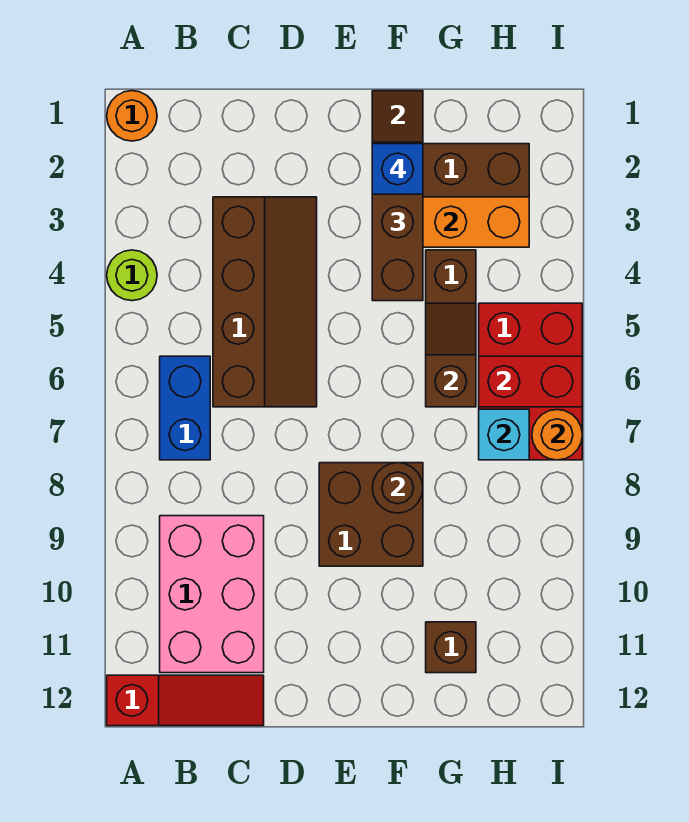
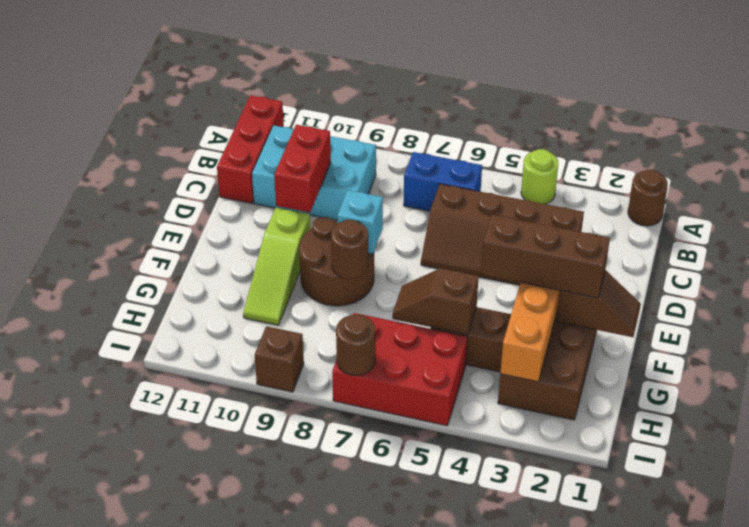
orange round brick A1 level 1 -> brown round brick A1 level 1
red slope A12:C12 level 1 top A -> red brick A12:C12 level 1
pink brick B9:C11 level 1 -> cyan brick B9:C11 level 1
brown brick E8:F9 level 1 -> brown round brick E8:F9 level 1
none -> lime slope E10:G10 level 1 top E
blue brick F2 level 4 -> none
brown slope G5:G6 level 2 top 6 -> brown slope G5:G6 level 2 top 5
brown brick G11 level 1 -> brown brick I9 level 1
red brick H6:I6 level 2 -> red brick C10:D10 level 2
cyan brick H7 level 2 -> cyan brick E8 level 2
orange round brick I7 level 2 -> brown round brick I7 level 2

